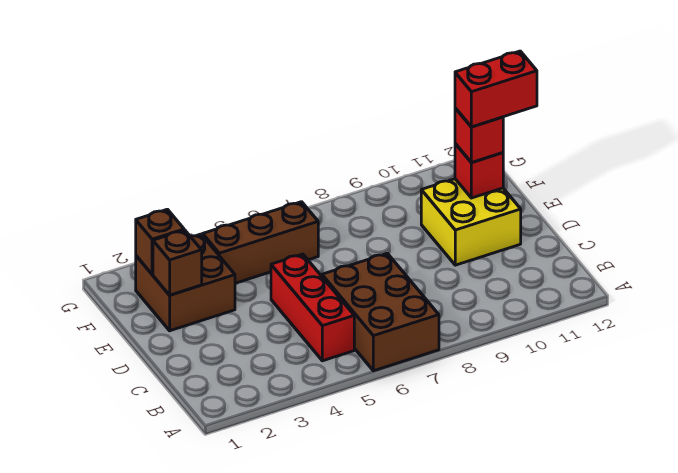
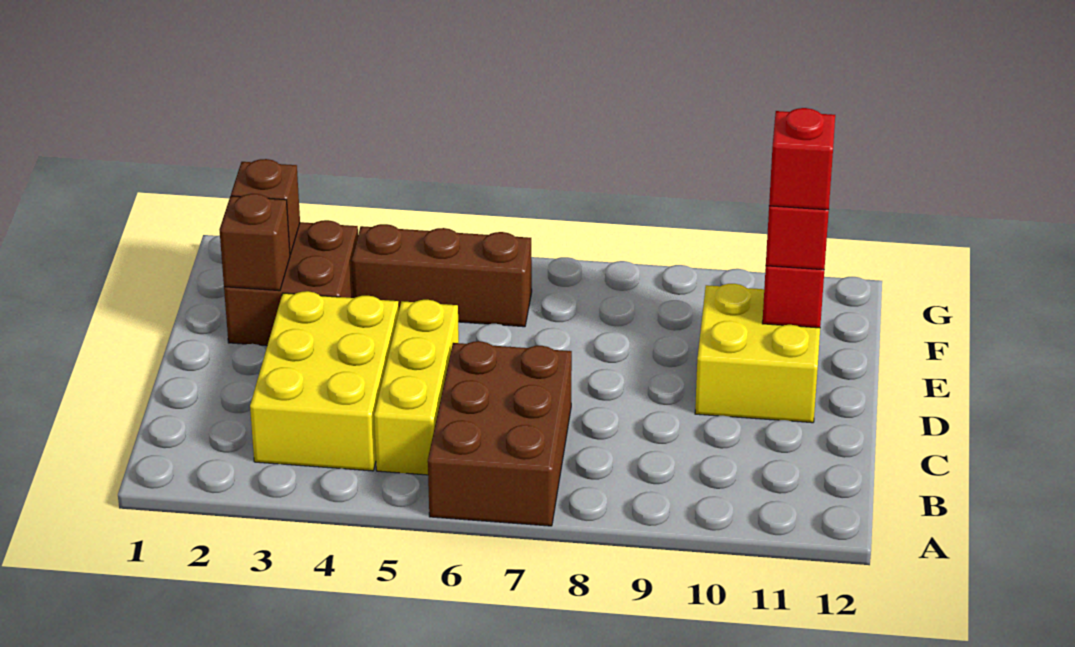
none -> yellow brick B3:D4 level 1
red brick B5:D5 level 1 -> yellow brick B5:D5 level 1
red brick E11:E12 level 4 -> red brick E11 level 4

